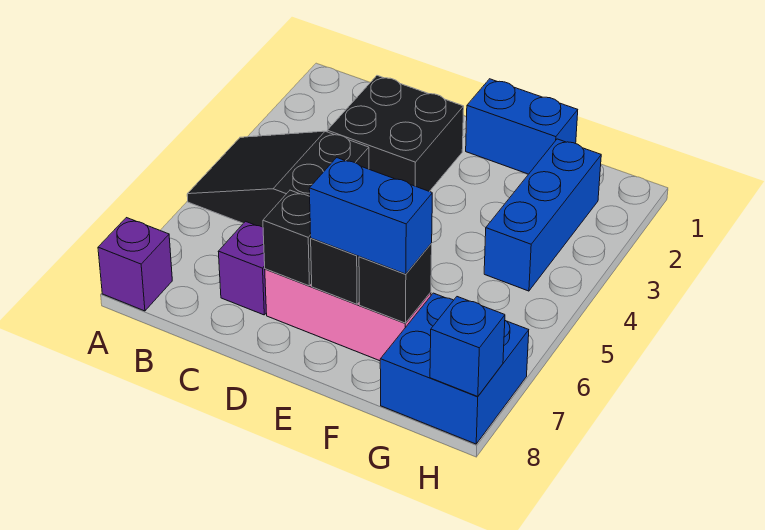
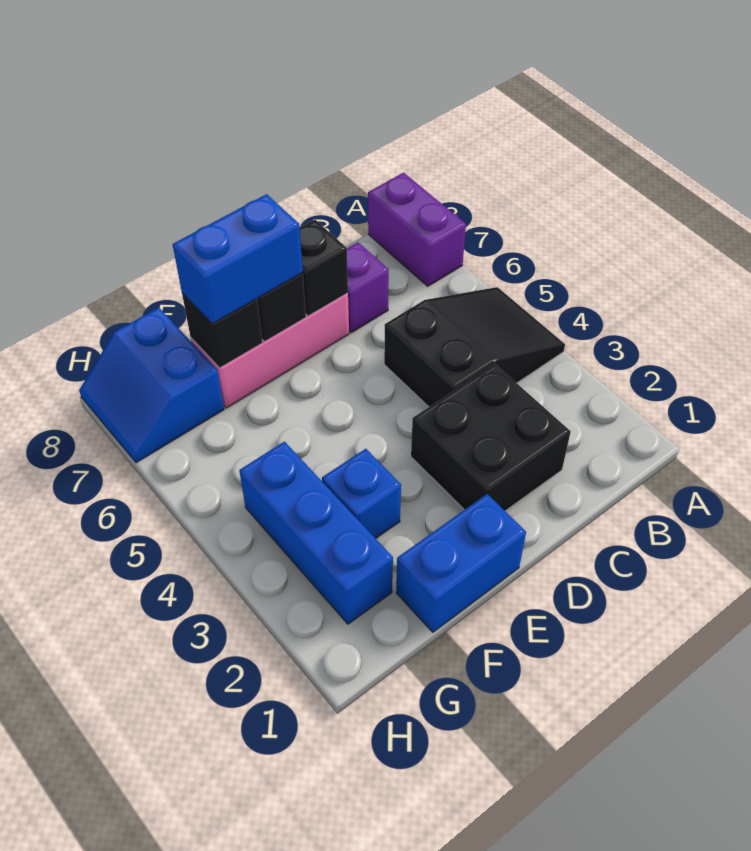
purple brick A8 level 1 -> purple brick A7:A8 level 1
blue brick G7:H8 level 1 -> blue slope G7:H8 level 1 top G
blue brick H8 level 2 -> blue brick F3 level 1

